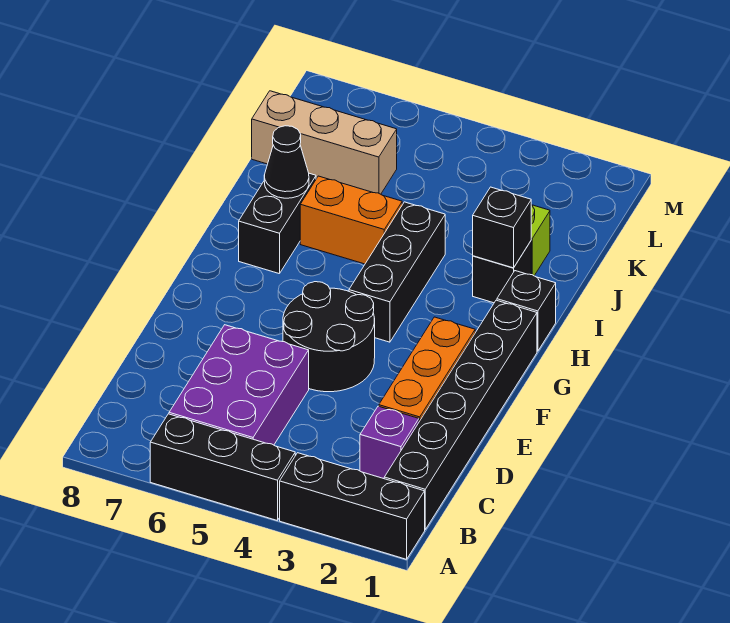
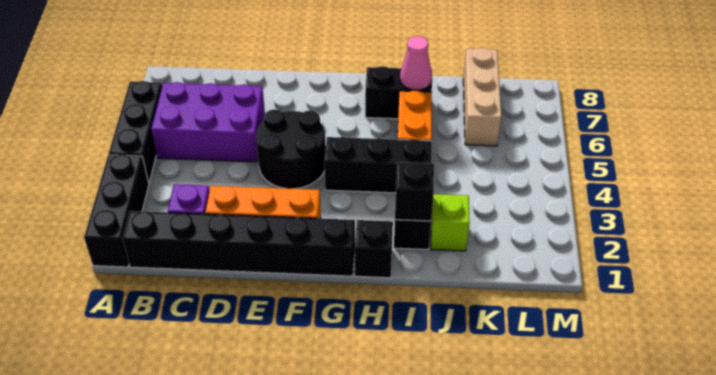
black cone I7 level 2 -> pink cone I7 level 2

